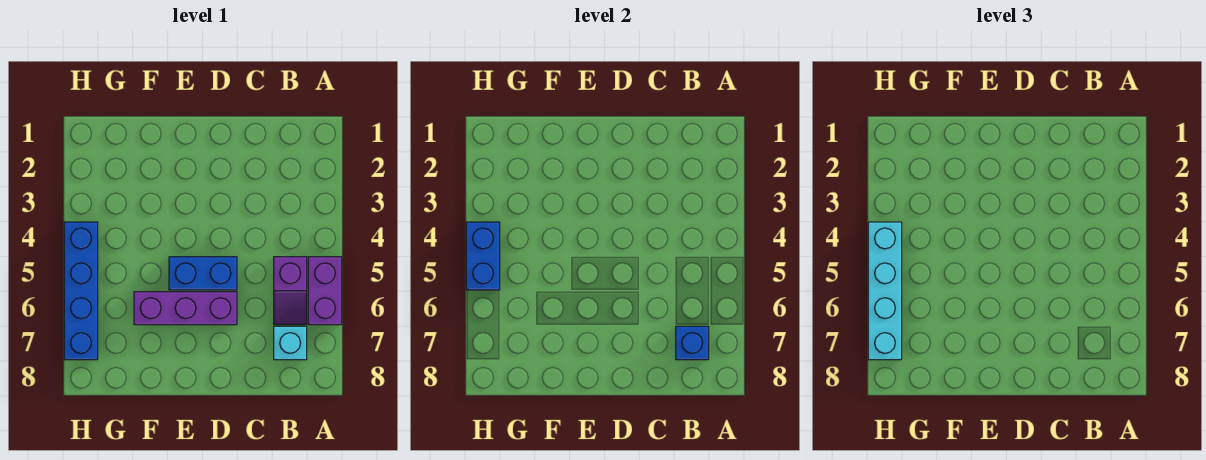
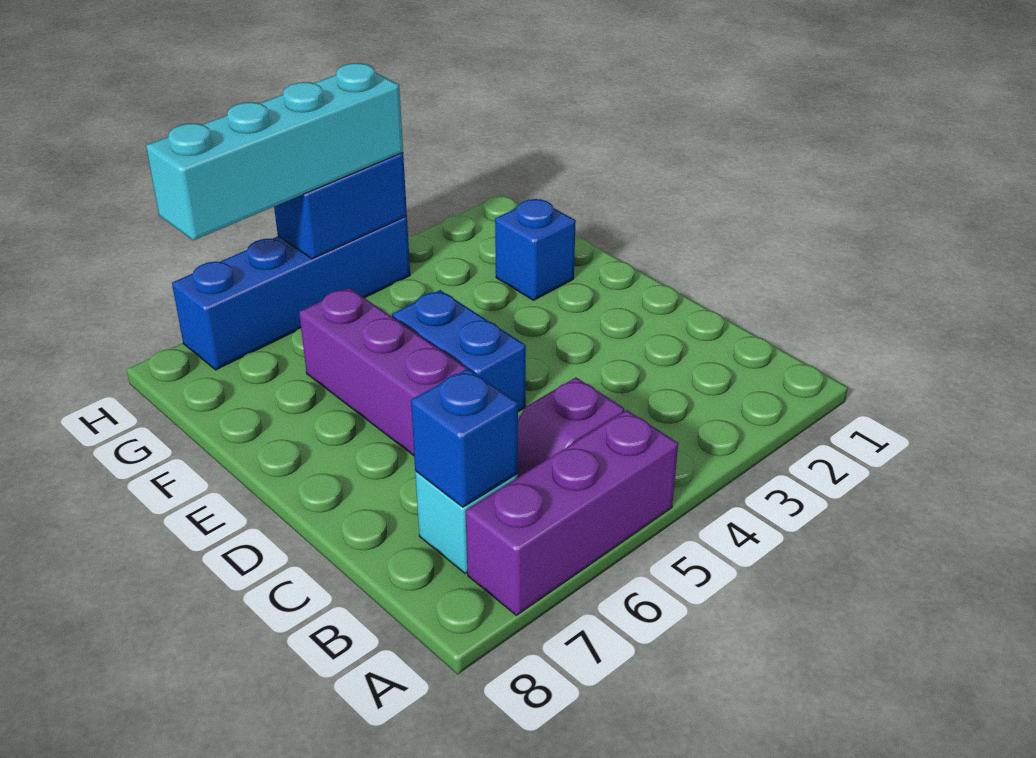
purple brick A5:A6 level 1 -> purple brick A5:A7 level 1
none -> blue brick F2 level 1

